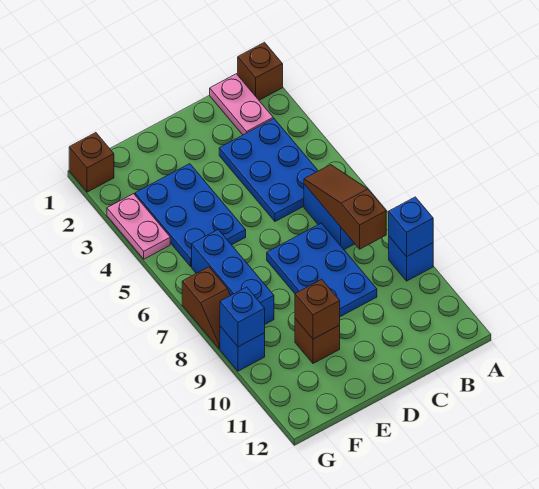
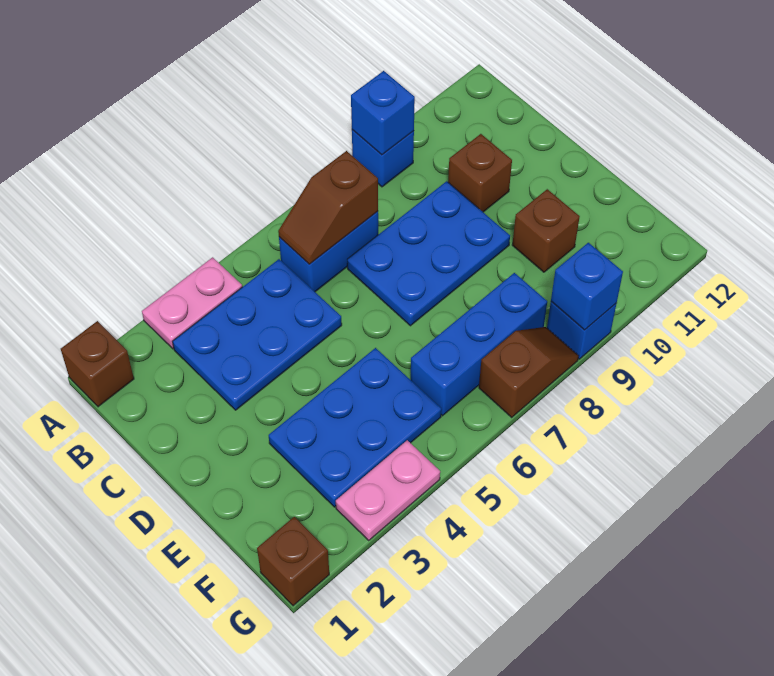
pink plate B1:B2 level 1 -> pink plate A3:A4 level 1
brown slope B6:B8 level 2 top 8 -> brown slope B6:B7 level 2 top 7
brown brick E10 level 2 -> brown brick C10 level 1

